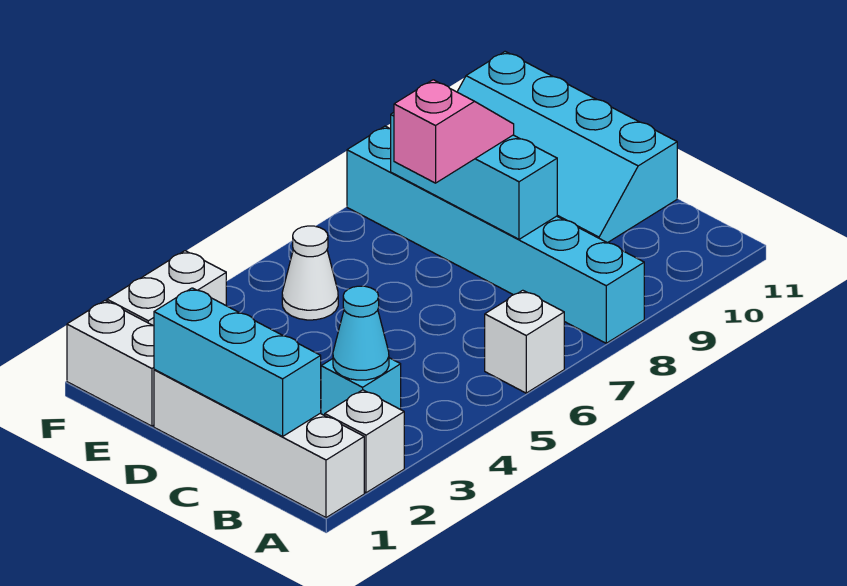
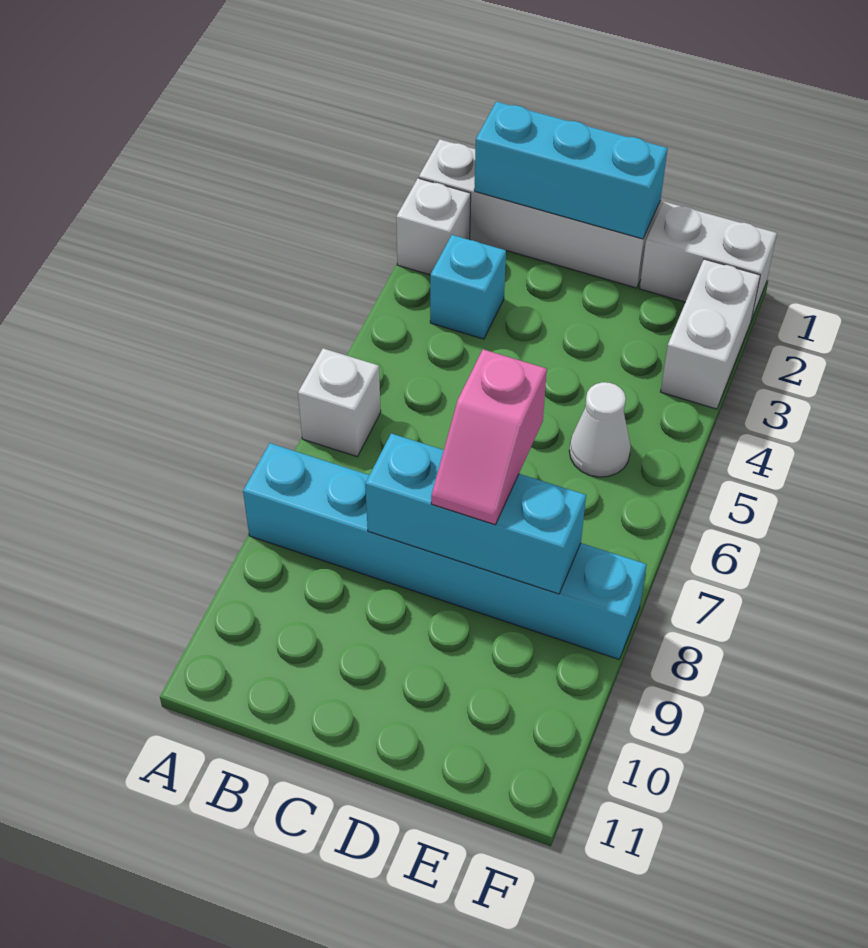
cyan cone B3 level 2 -> none
cyan slope C10:F11 level 1 top 11 -> none

